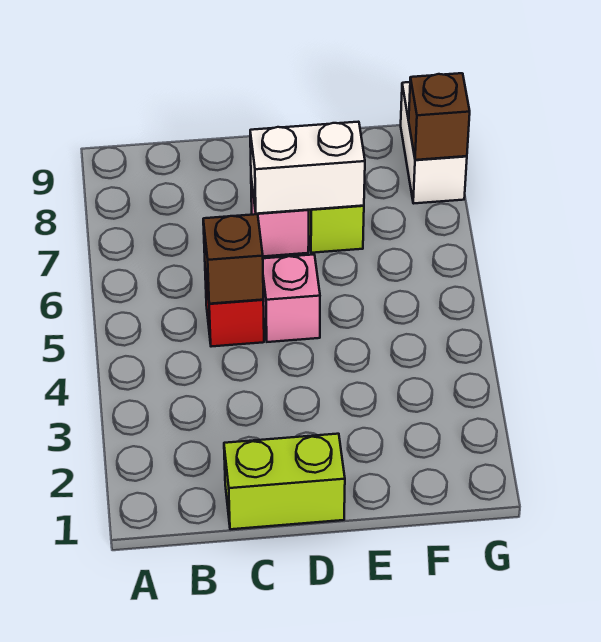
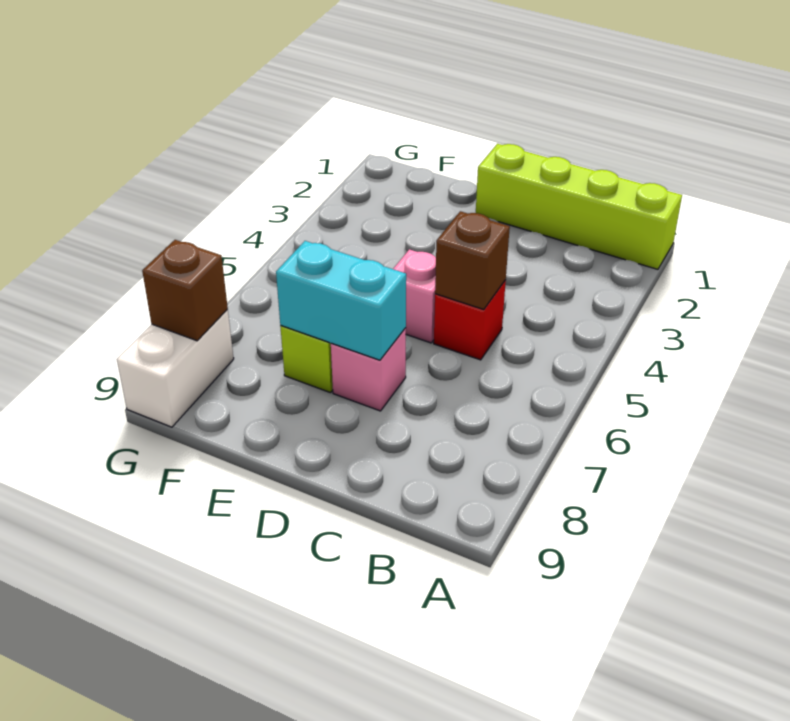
lime brick C1:D1 level 1 -> lime brick A1:D1 level 1
white brick D7:E7 level 2 -> cyan brick D7:E7 level 2

